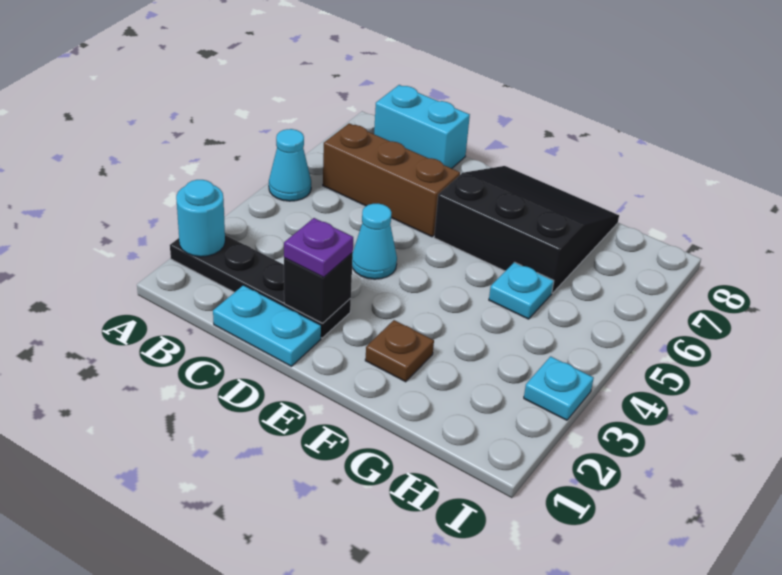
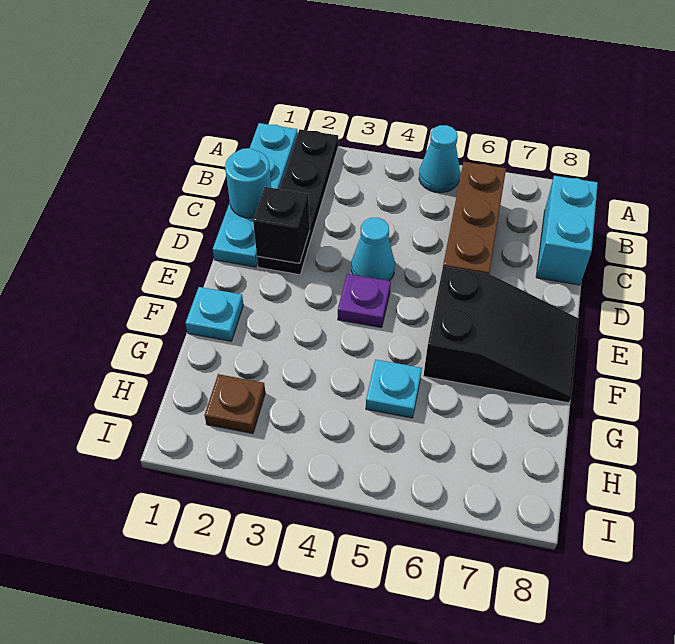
cyan round brick A2 level 2 -> cyan round brick C1 level 2
cyan plate C1:D1 level 1 -> cyan plate A1:D1 level 1
purple plate D2 level 3 -> purple plate E4 level 1
black slope E6:G8 level 1 top 6 -> black slope E6:F8 level 1 top 6
brown plate F2 level 1 -> brown plate H2 level 1
cyan plate I3 level 1 -> cyan plate F1 level 1

